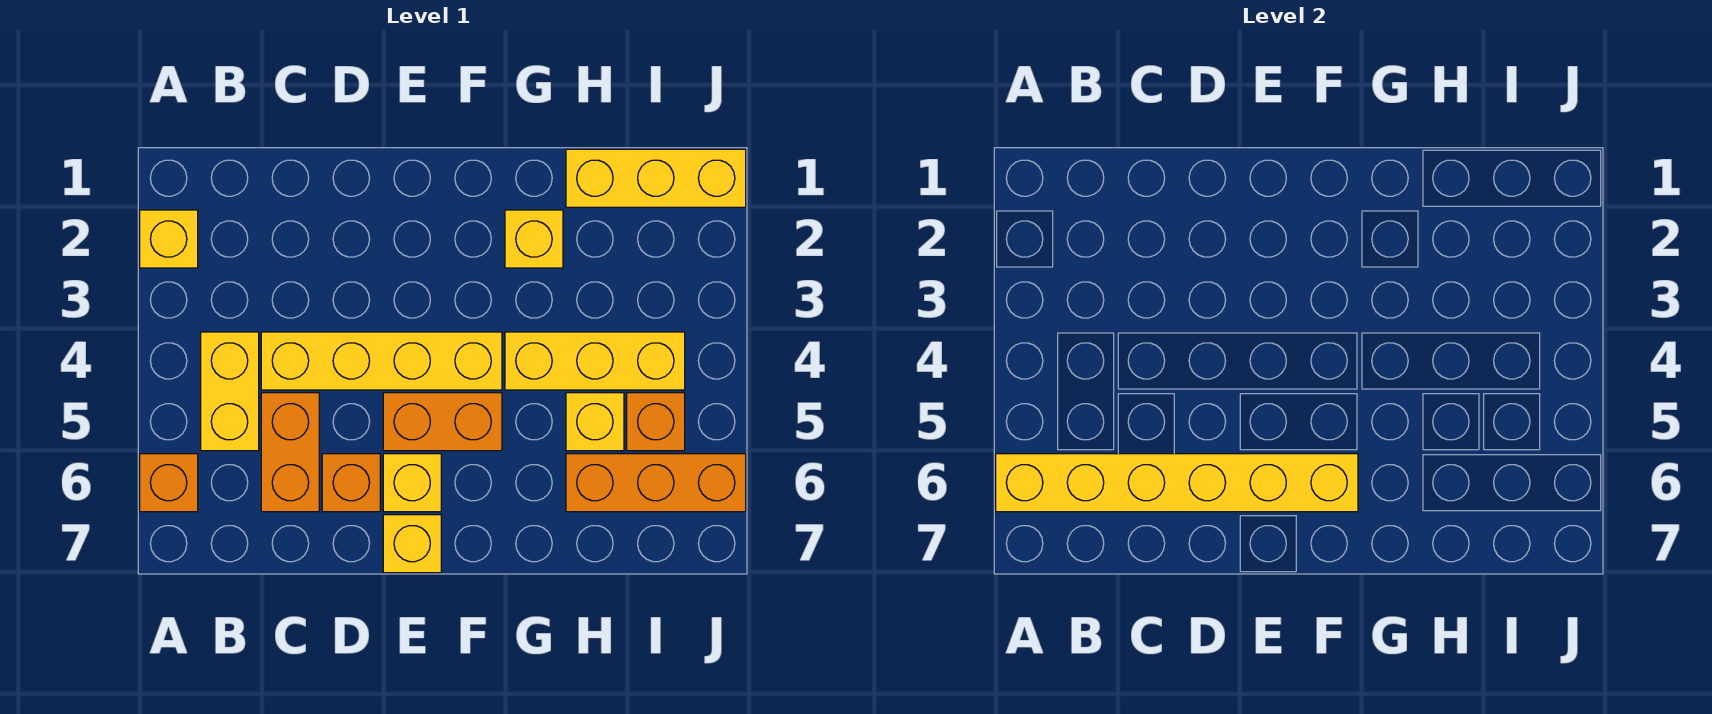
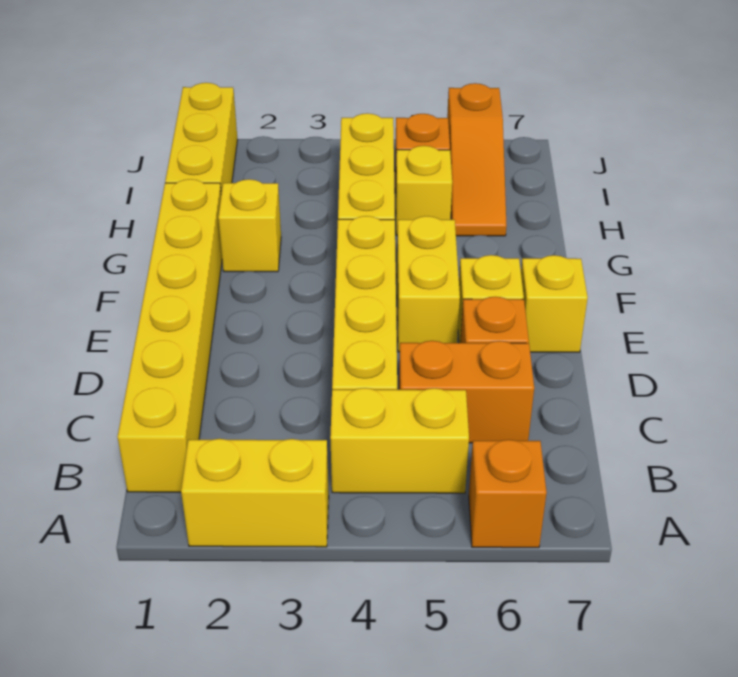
yellow brick A2 level 1 -> yellow brick A2:A3 level 1
yellow brick A6:F6 level 2 -> yellow brick B1:G1 level 1
orange brick E5:F5 level 1 -> yellow brick E5:F5 level 1
orange brick H6:J6 level 1 -> orange slope H6:J6 level 1 top J

